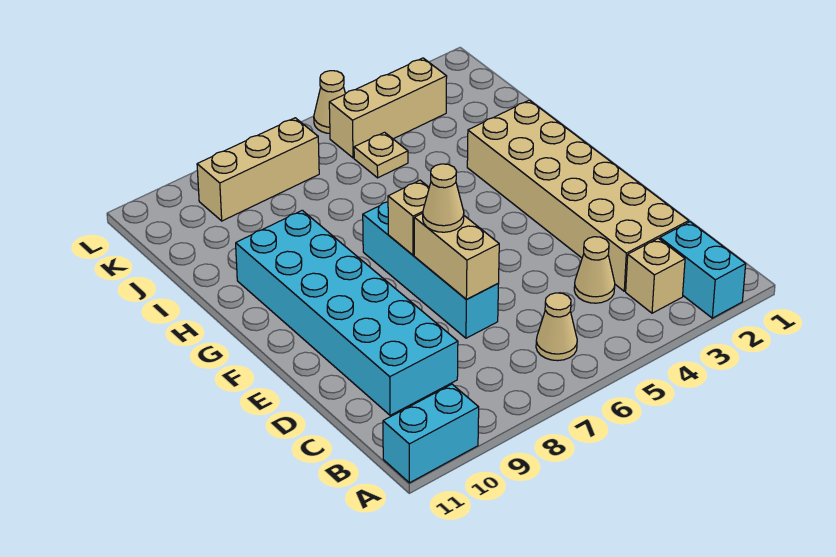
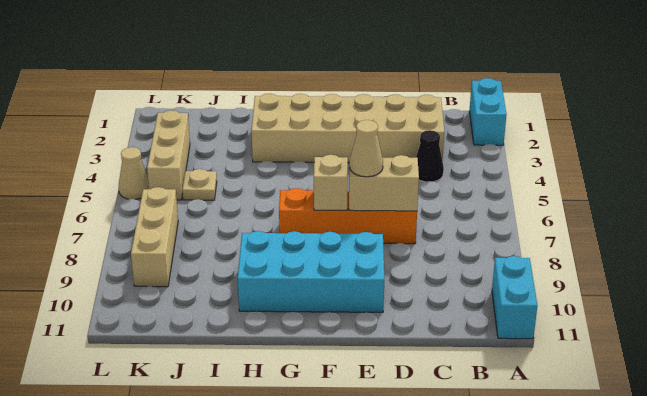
cyan brick A2:B2 level 1 -> cyan brick A1:A2 level 1
tan brick B3 level 1 -> none
tan cone B6 level 1 -> none
tan cone C4 level 1 -> black cone C4 level 1
cyan brick C9:H10 level 1 -> cyan brick E9:H10 level 1
cyan brick D7:G7 level 1 -> orange brick D7:G7 level 1

